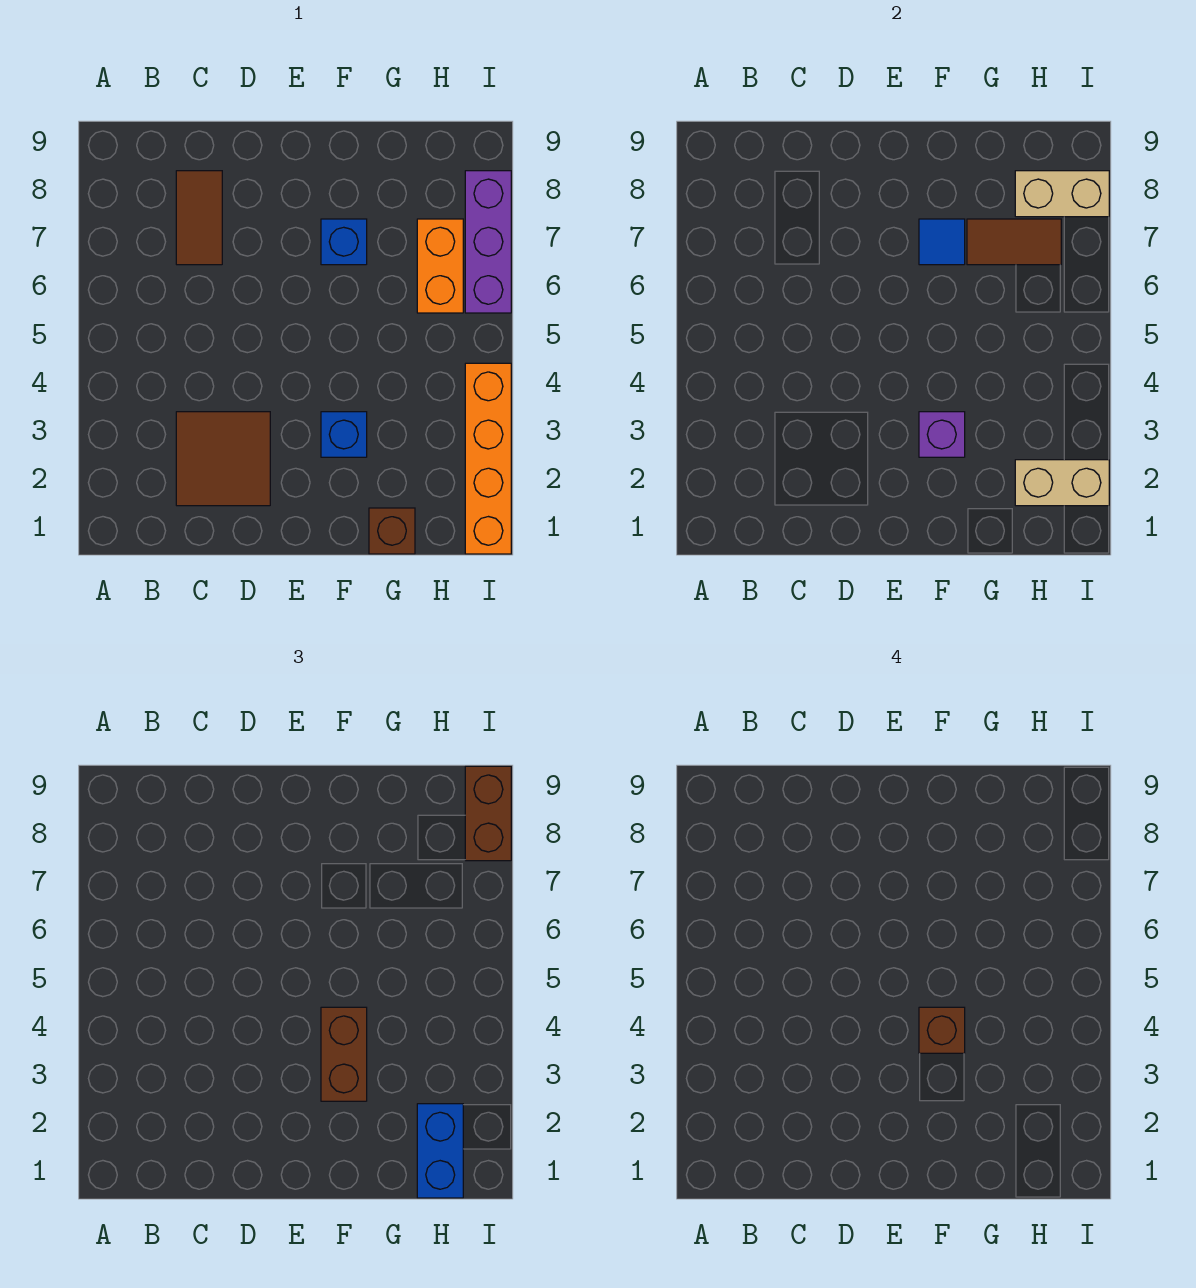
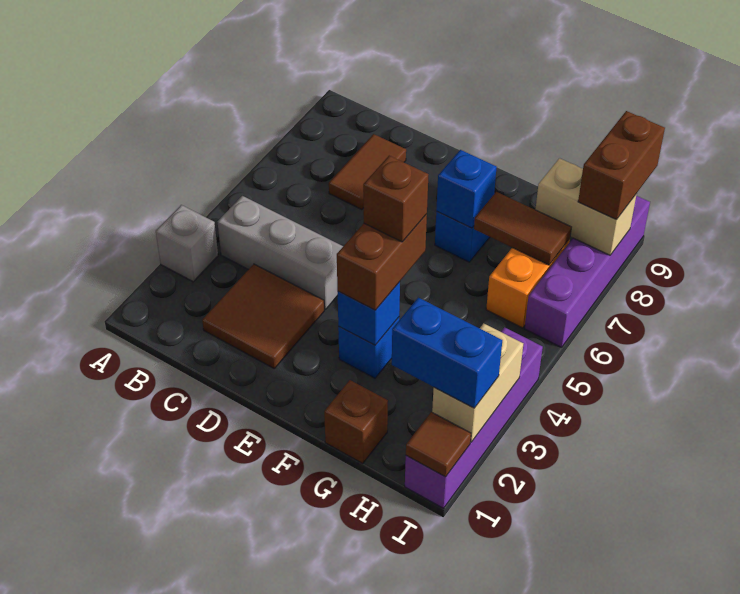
none -> grey brick A3 level 1
none -> grey brick B4:D4 level 1
purple brick F3 level 2 -> blue brick F3 level 2
blue tile F7 level 2 -> blue brick F7 level 2
blue brick H1:H2 level 3 -> blue brick H2:I2 level 3
tan brick H2:I2 level 2 -> tan brick I2:I3 level 2
orange brick I1:I4 level 1 -> purple brick I1:I4 level 1
none -> brown tile I1 level 2
purple brick I6:I8 level 1 -> purple brick I6:I9 level 1

